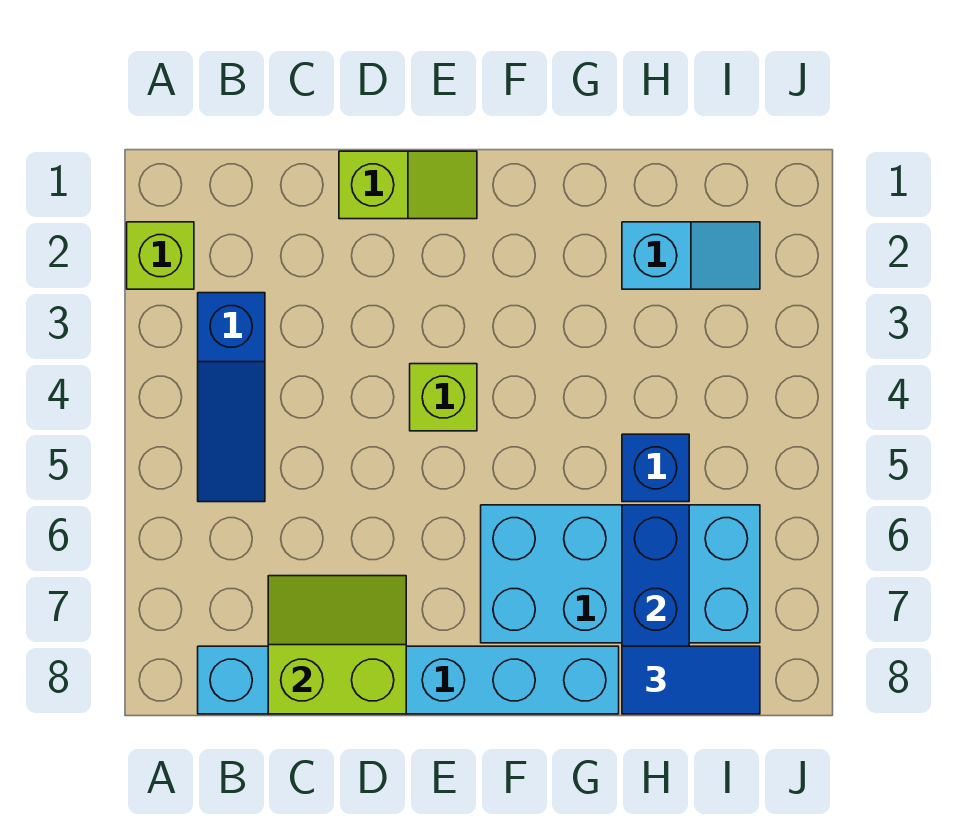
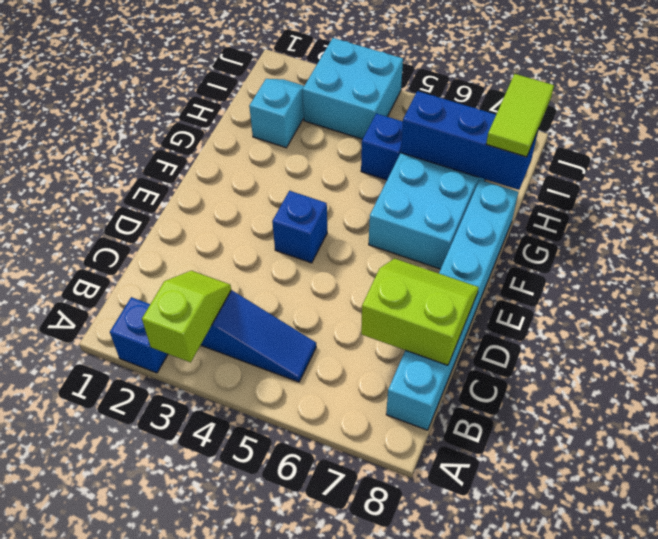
lime brick A2 level 1 -> blue brick A2 level 1
lime slope C7:D8 level 2 top 8 -> lime slope C7:D8 level 2 top C
lime slope D1:E1 level 1 top D -> lime slope A3:B3 level 2 top A
lime brick E4 level 1 -> blue brick E4 level 1
blue tile H8:I8 level 3 -> lime tile H8:I8 level 3
none -> cyan brick I3:J4 level 1

